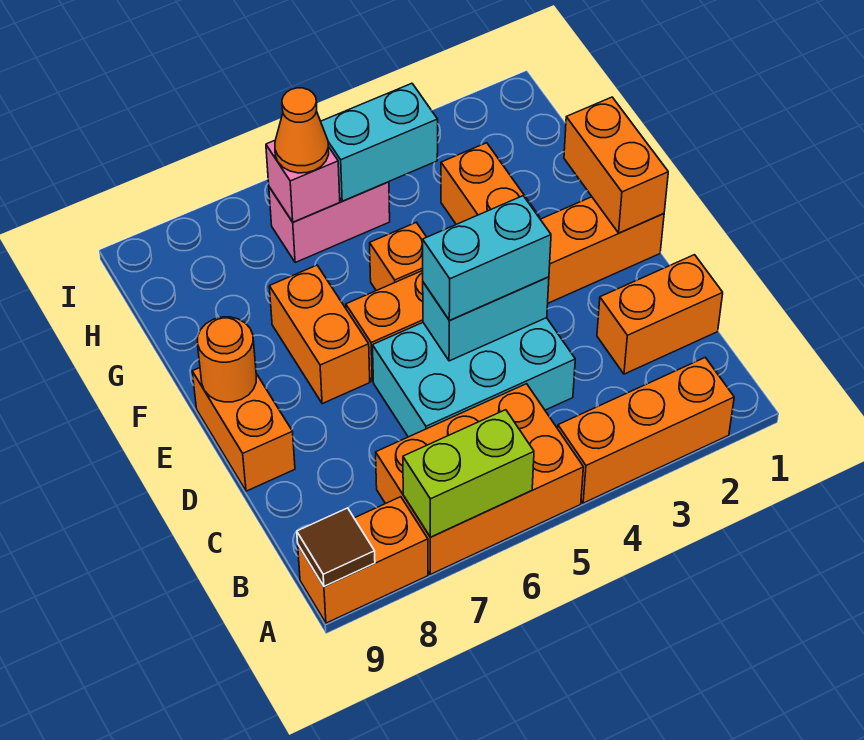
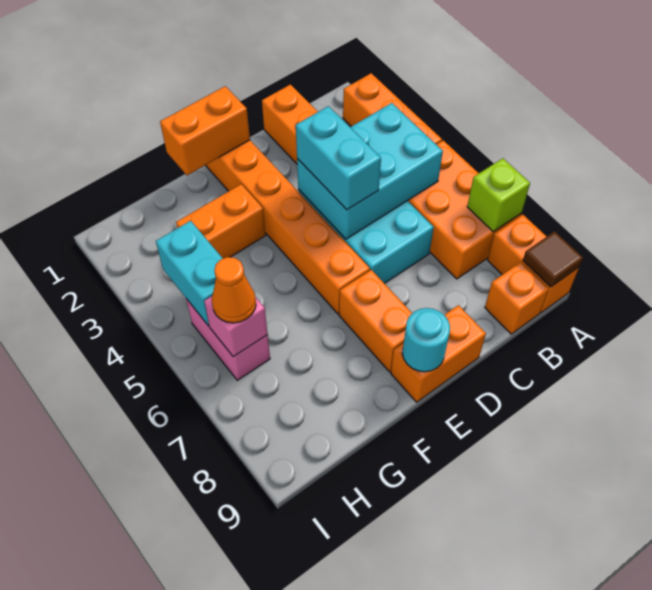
lime brick A6:A7 level 2 -> lime brick A7 level 2
cyan brick D4:D5 level 2 -> cyan brick B4:D5 level 2
orange brick E7:F7 level 1 -> orange brick E7:E8 level 1
orange round brick E9 level 2 -> cyan round brick E9 level 2
orange brick F5 level 1 -> orange brick B9 level 1

